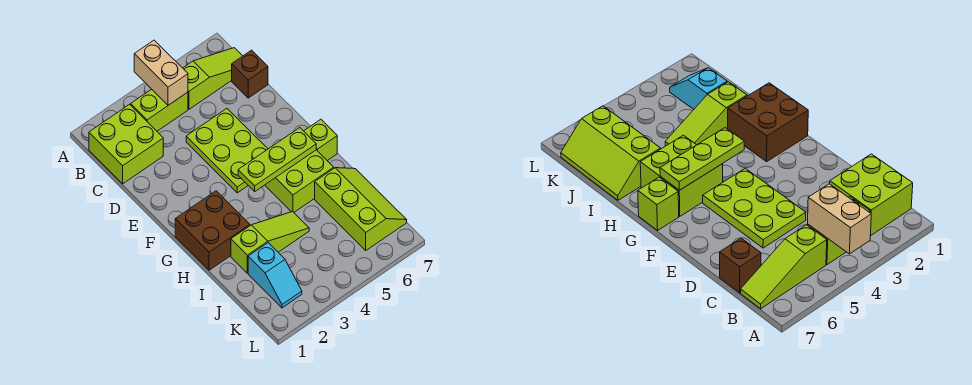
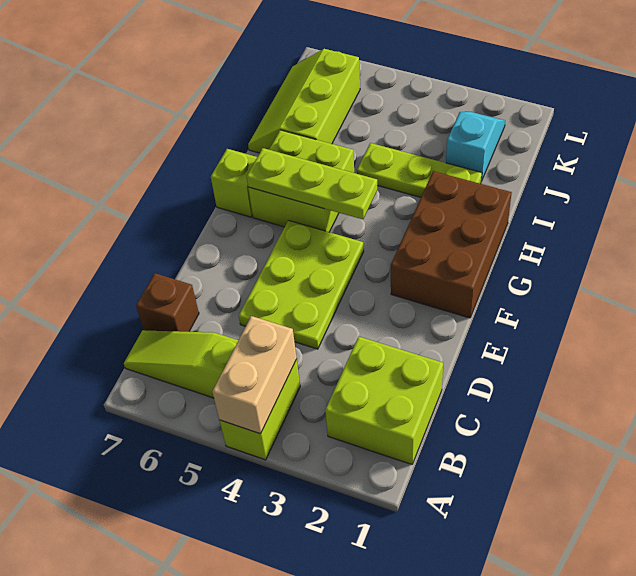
lime brick B3:B4 level 1 -> lime brick A4:B4 level 1
brown brick G1:H2 level 1 -> brown brick F1:H2 level 1
lime slope I2:I4 level 1 top 2 -> lime plate I2:I4 level 1

